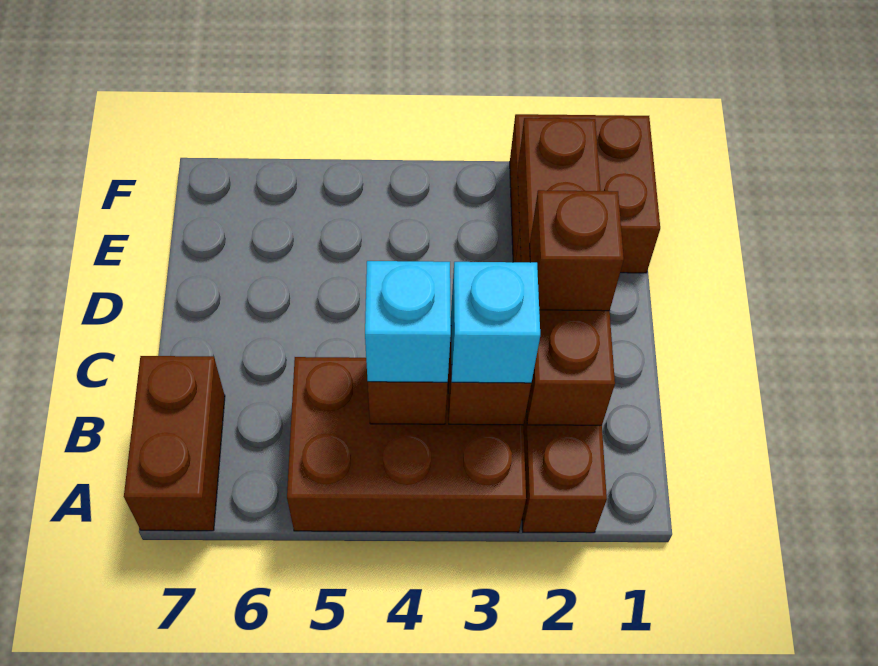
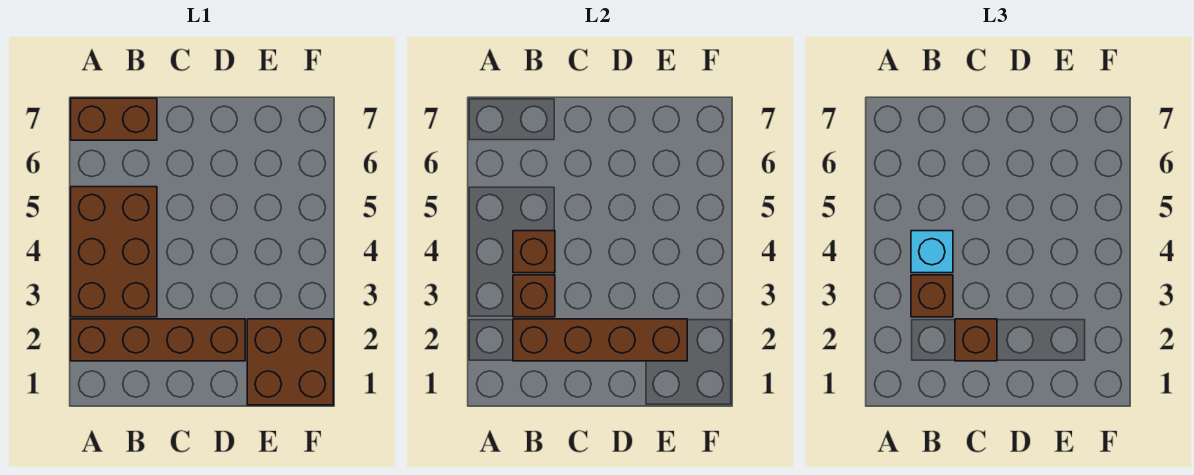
cyan brick B3 level 3 -> brown brick B3 level 3

